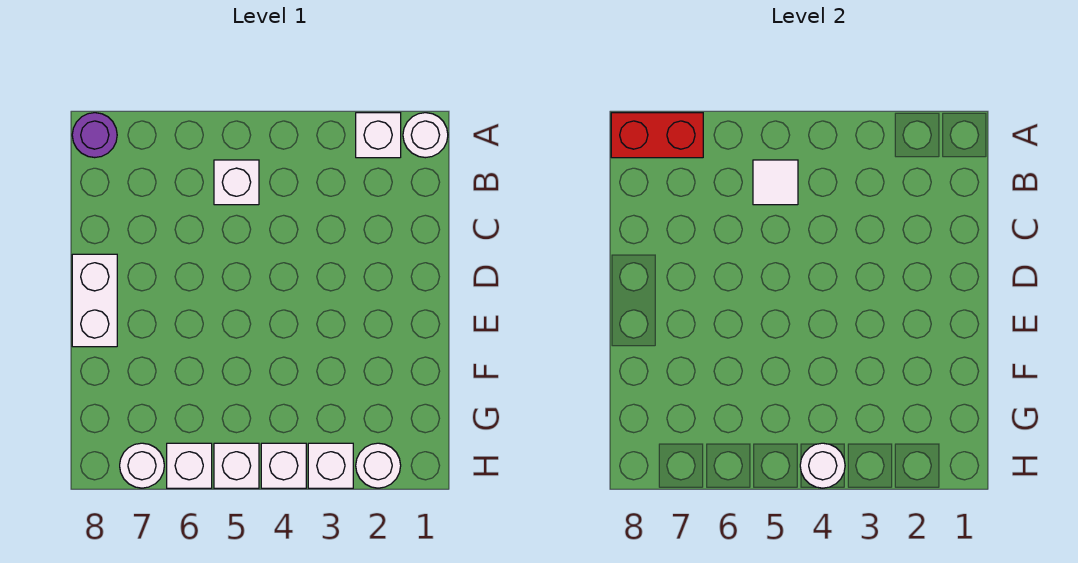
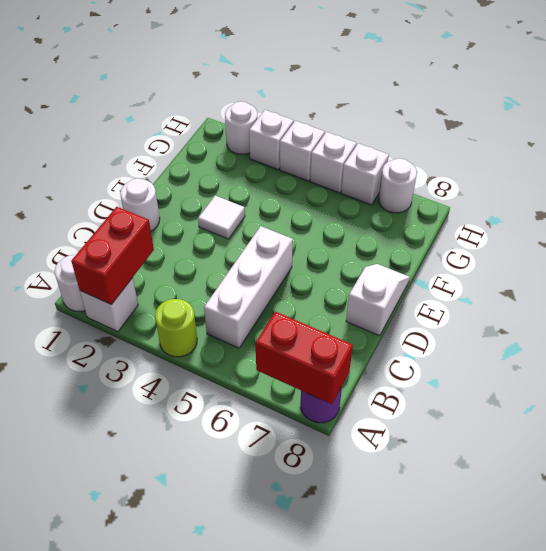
none -> red brick A2:B2 level 2
none -> lime round brick A4 level 1
white brick B5 level 1 -> white brick B5:D5 level 1
white tile B5 level 2 -> white tile E3 level 1
white brick D8:E8 level 1 -> white slope D8:E8 level 1 top D
white round brick H4 level 2 -> white round brick D1 level 1

